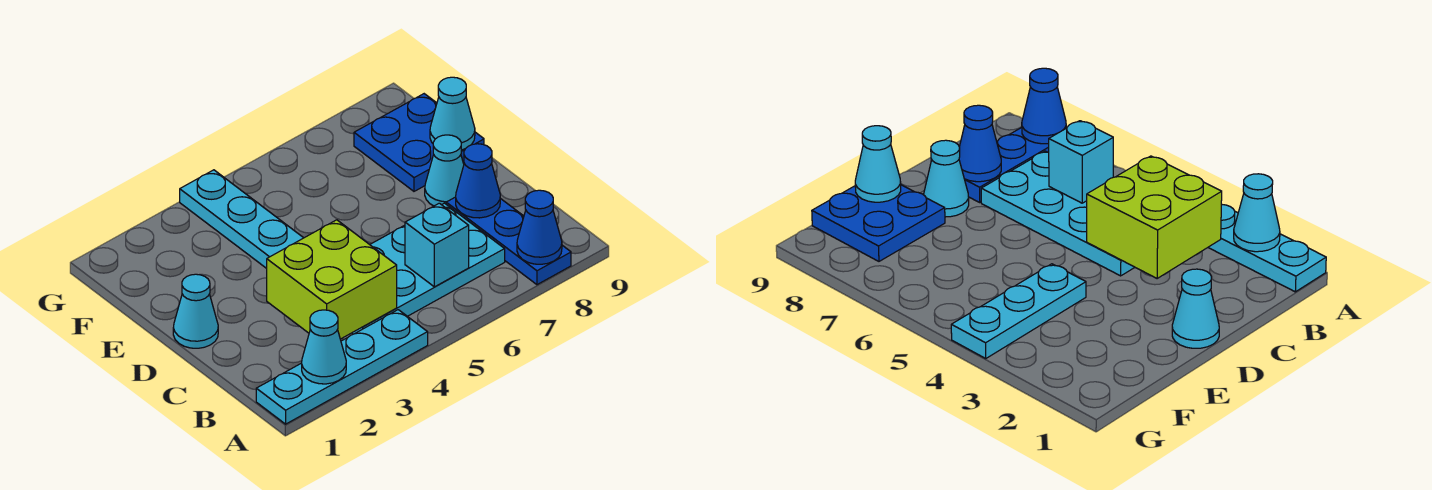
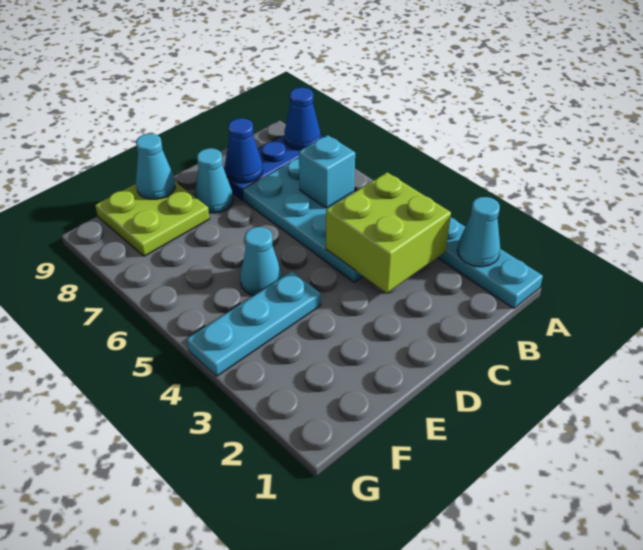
cyan cone D1 level 1 -> cyan cone E5 level 1
blue plate E8:F9 level 1 -> lime plate E8:F9 level 1

